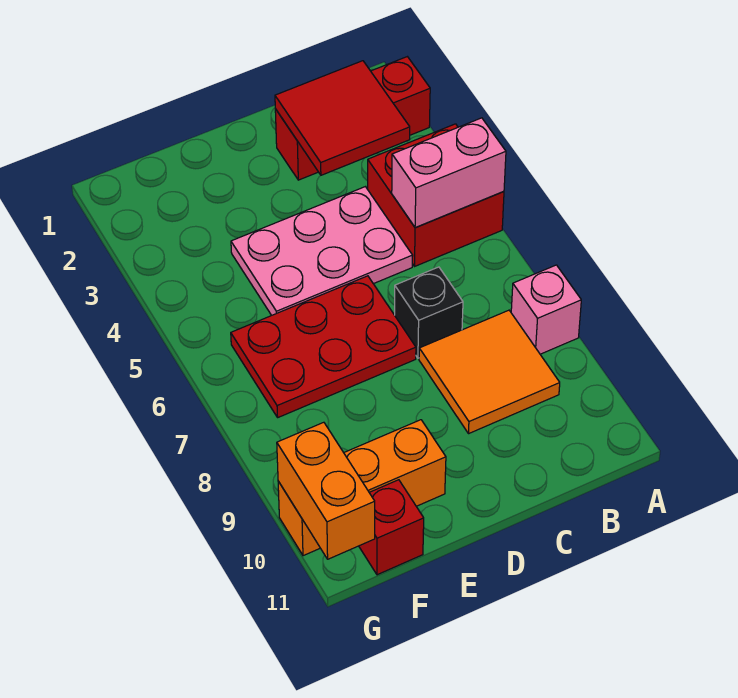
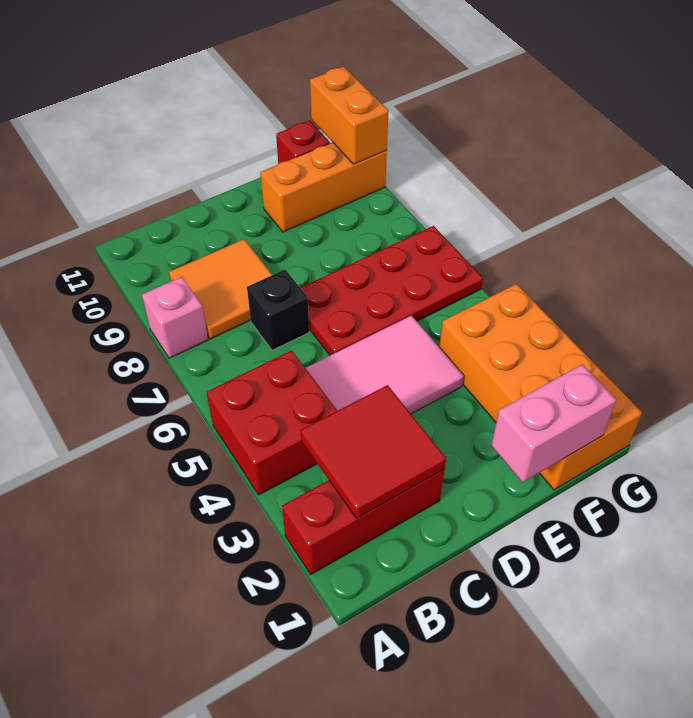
pink brick A5:B5 level 2 -> pink brick E1:F1 level 2
pink plate C4:E5 level 1 -> pink tile C4:E5 level 1
red plate D6:F7 level 1 -> red plate D6:G7 level 1
none -> orange brick F1:G4 level 1

